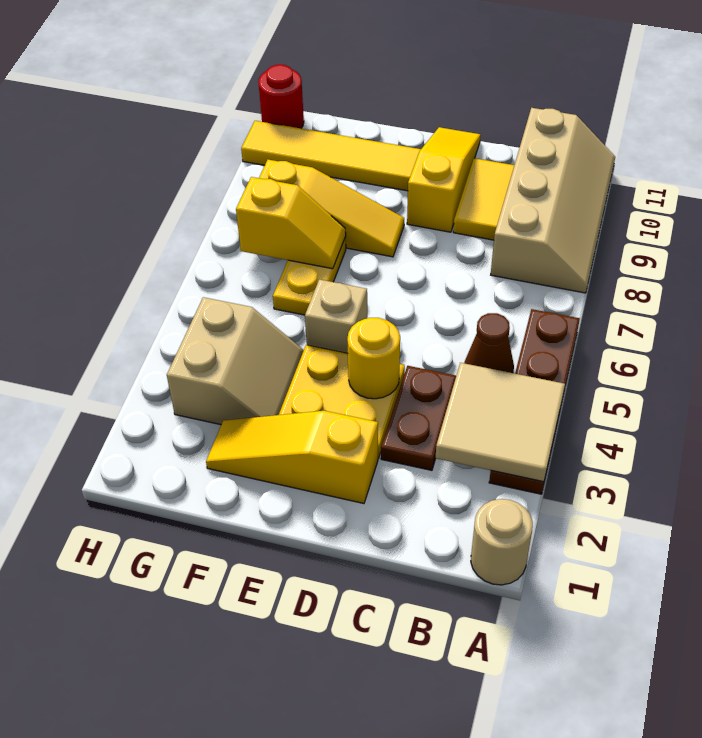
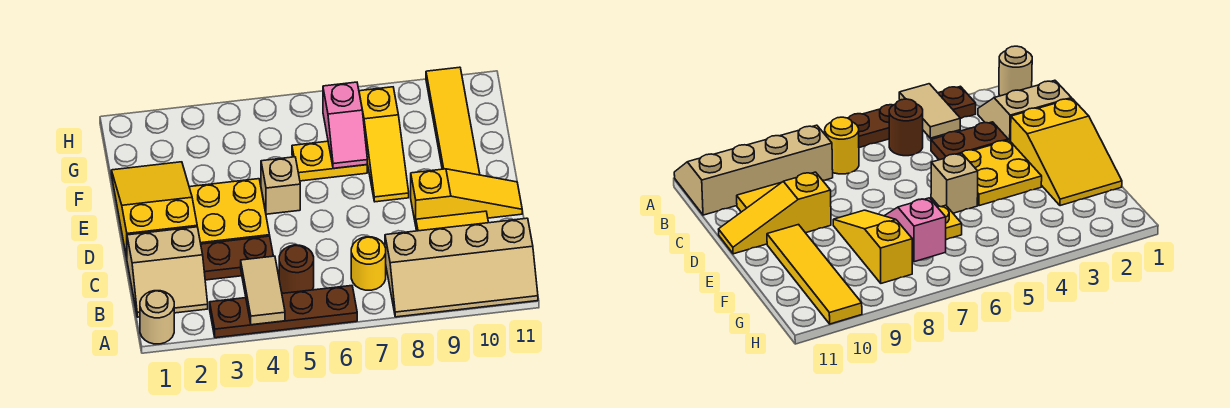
tan tile A3:B4 level 2 -> tan tile A4:B4 level 2
brown cone B5 level 1 -> brown round brick B5 level 1
yellow slope D2:F2 level 1 top D -> yellow slope D1:F2 level 1 top D
yellow round brick D4 level 2 -> yellow round brick B7 level 1
tan slope F3:G4 level 1 top G -> tan slope B1:C2 level 1 top C
yellow slope F7:G7 level 2 top G -> pink slope F7:G7 level 2 top G
red round brick H11 level 1 -> none

